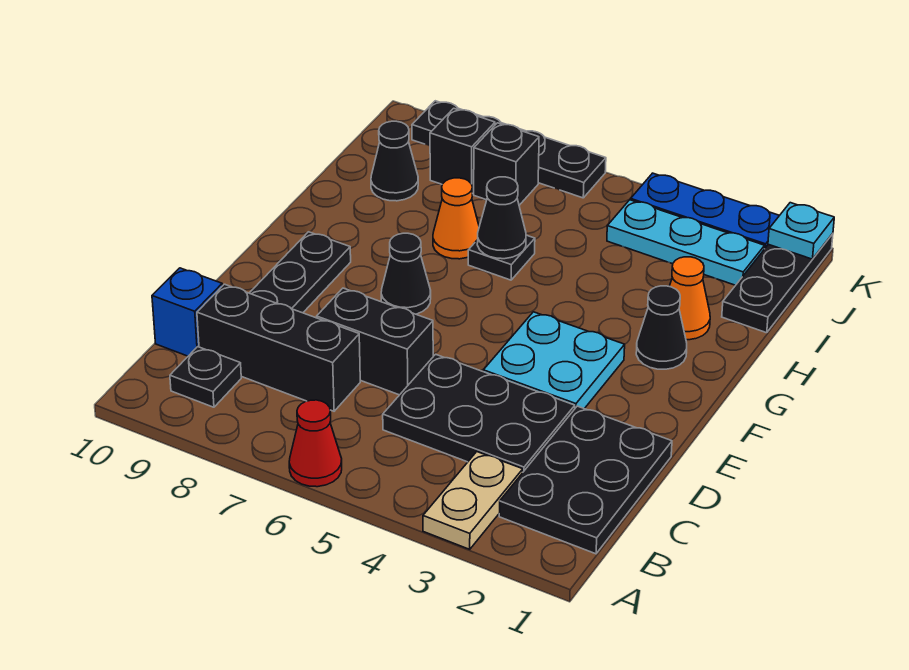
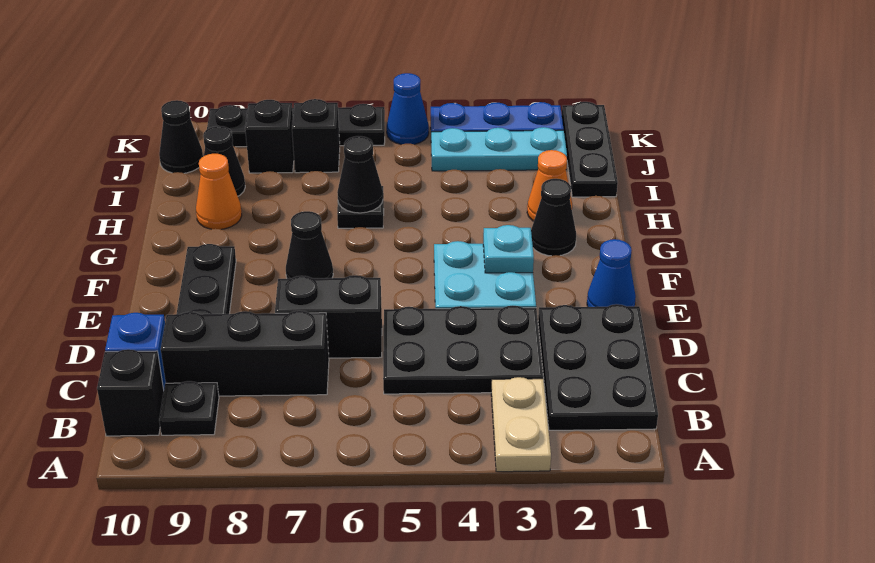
red cone A6 level 1 -> none
none -> black brick B10 level 1
none -> blue cone E1 level 1
orange cone H7 level 1 -> orange cone H9 level 1
none -> black cone J10 level 1
cyan plate K1 level 2 -> cyan plate F3 level 2
none -> blue cone K5 level 1

